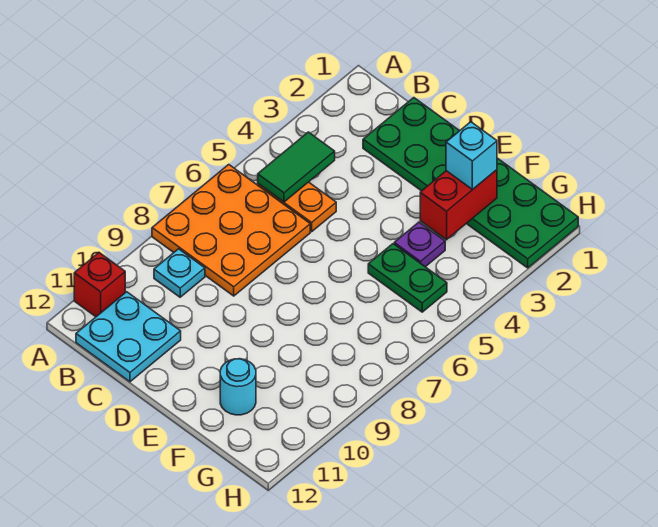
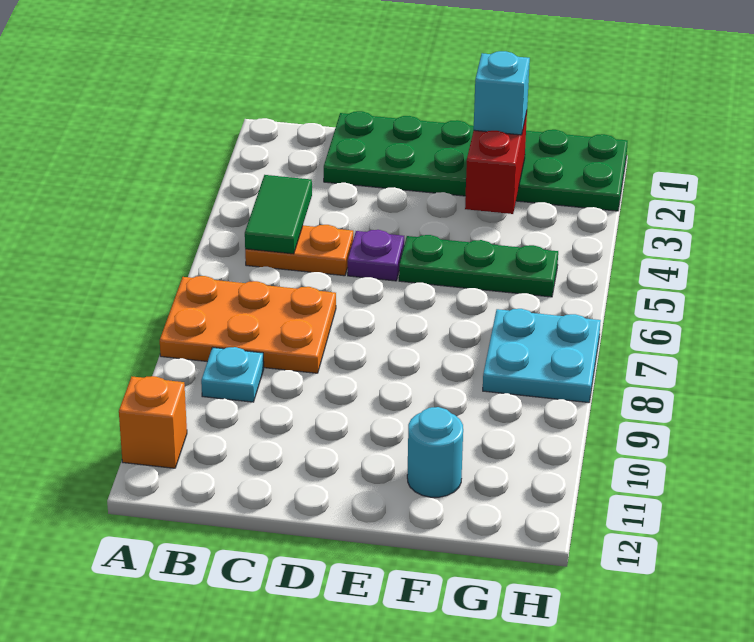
orange plate A6:C8 level 1 -> orange plate A7:C8 level 1
red brick A11 level 1 -> orange brick A11 level 1
cyan plate B11:C12 level 1 -> cyan plate G7:H8 level 1
purple plate F4 level 1 -> purple plate D5 level 1
green plate F5:G5 level 1 -> green plate E5:G5 level 1

